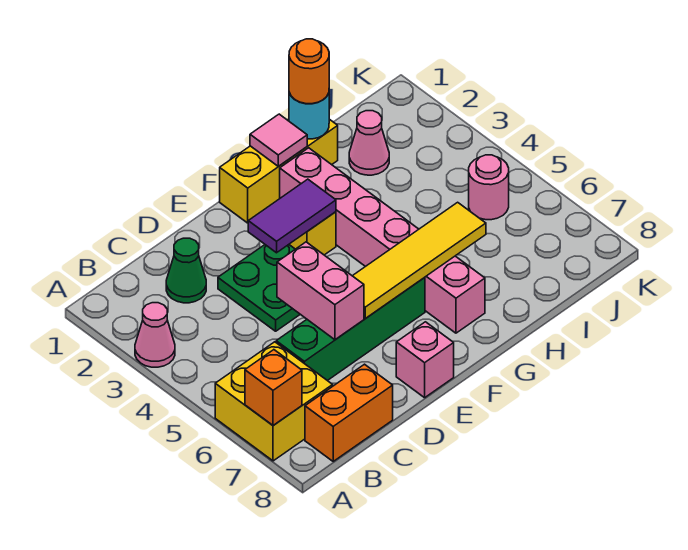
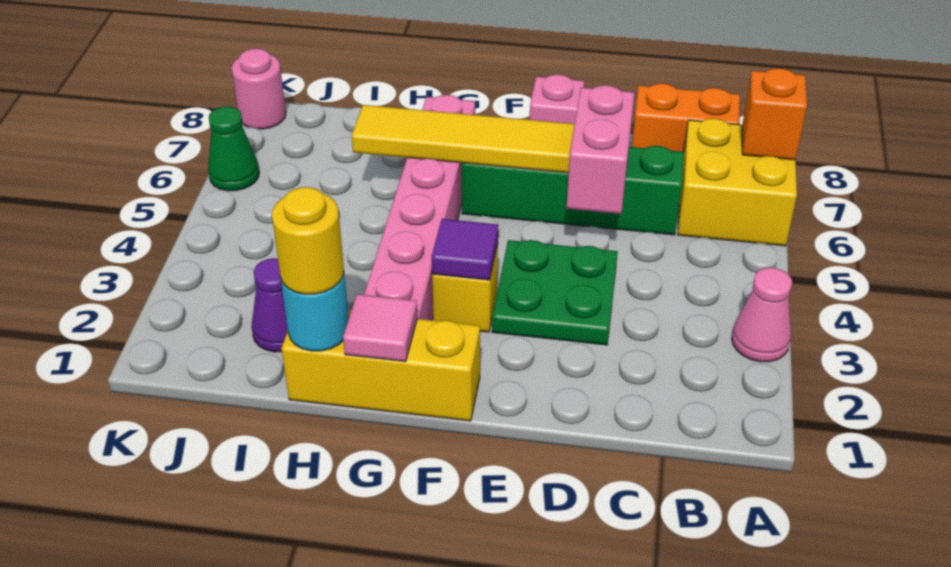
green cone C2 level 1 -> green cone K6 level 1
purple tile E3:F3 level 2 -> purple tile F3 level 2
orange round brick H1 level 3 -> yellow round brick H1 level 3
pink cone I2 level 1 -> purple cone I2 level 1
pink round brick J5 level 1 -> pink round brick K8 level 1

